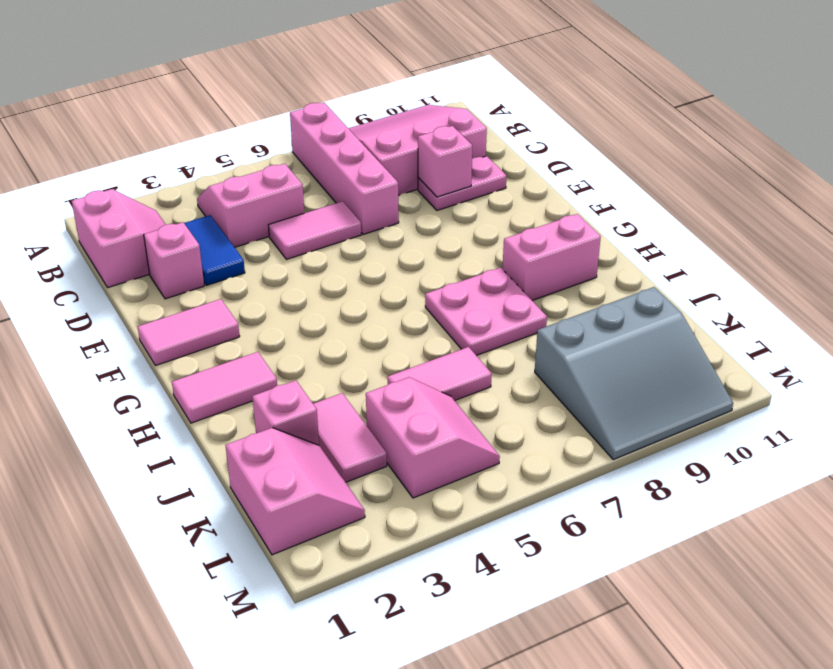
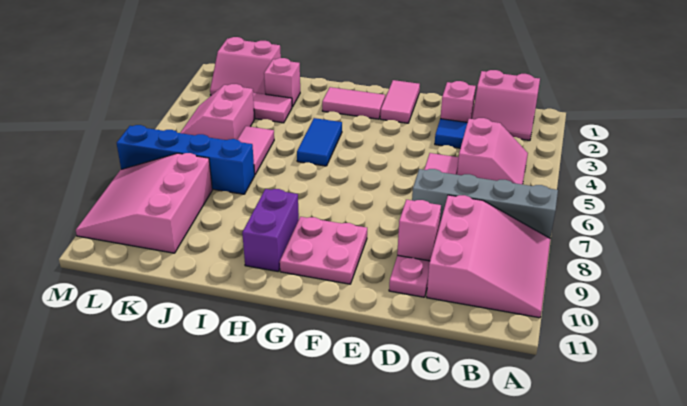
pink brick A7:D7 level 1 -> grey brick A7:D7 level 1
pink tile H1:H2 level 1 -> pink tile G2:H2 level 1
none -> blue tile H4:H5 level 1
pink plate H7:I8 level 1 -> pink plate F9:G10 level 1
pink brick H9:H10 level 1 -> purple brick H9:H10 level 1
none -> blue brick J7:M7 level 1
pink slope K4:L5 level 1 top 4 -> pink slope K4:L5 level 1 top K
grey slope K8:M10 level 1 top K -> pink slope K8:M10 level 1 top K

